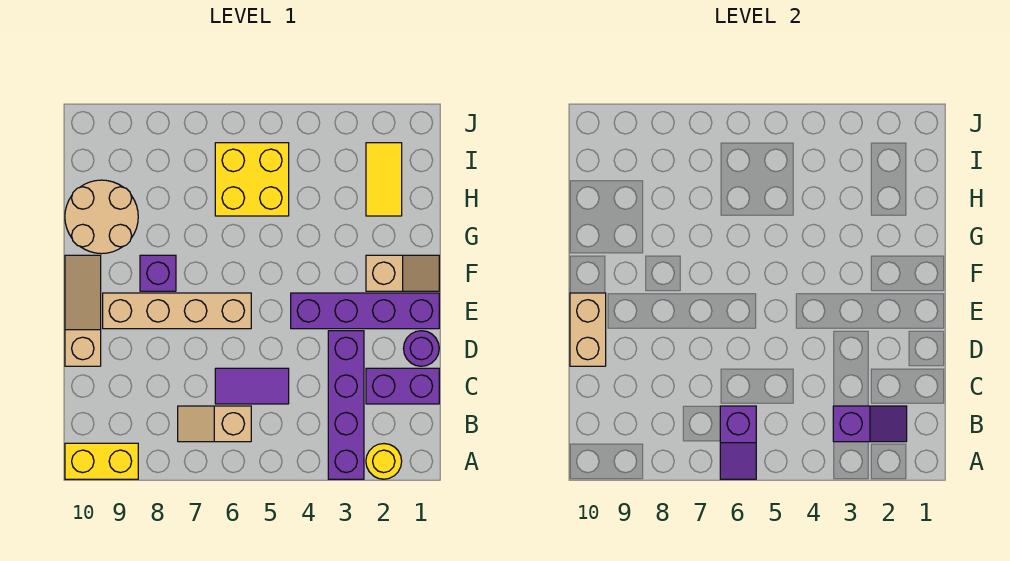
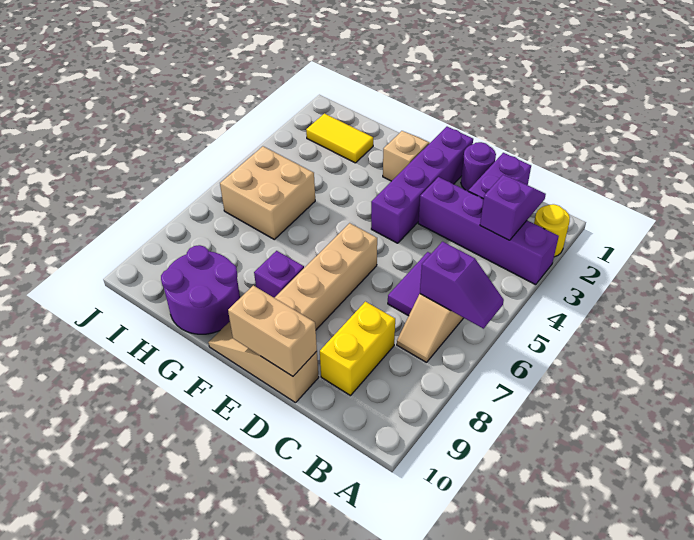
yellow brick A9:A10 level 1 -> yellow brick C8:C9 level 1
tan round brick G9:H10 level 1 -> purple round brick G9:H10 level 1
yellow brick H5:I6 level 1 -> tan brick H5:I6 level 1

